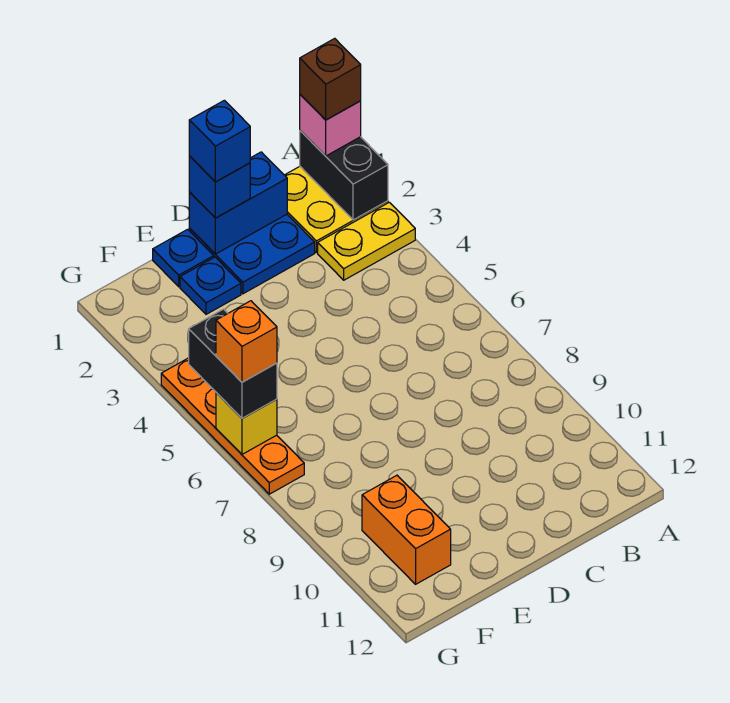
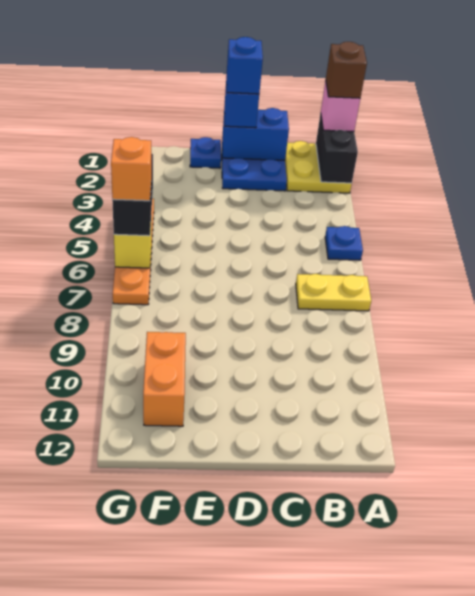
yellow plate A3:B3 level 1 -> yellow plate A7:B7 level 1
blue plate E2 level 1 -> blue plate A5 level 1

